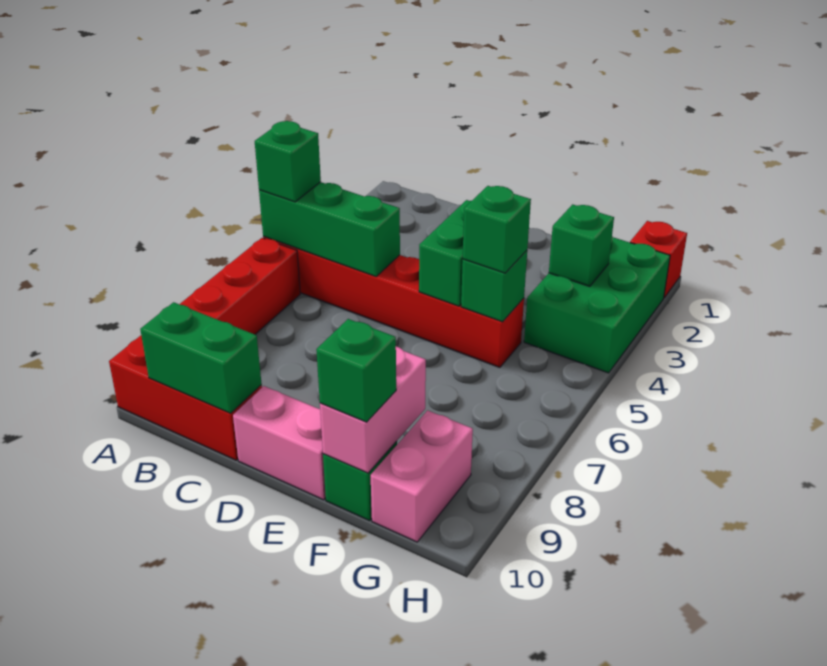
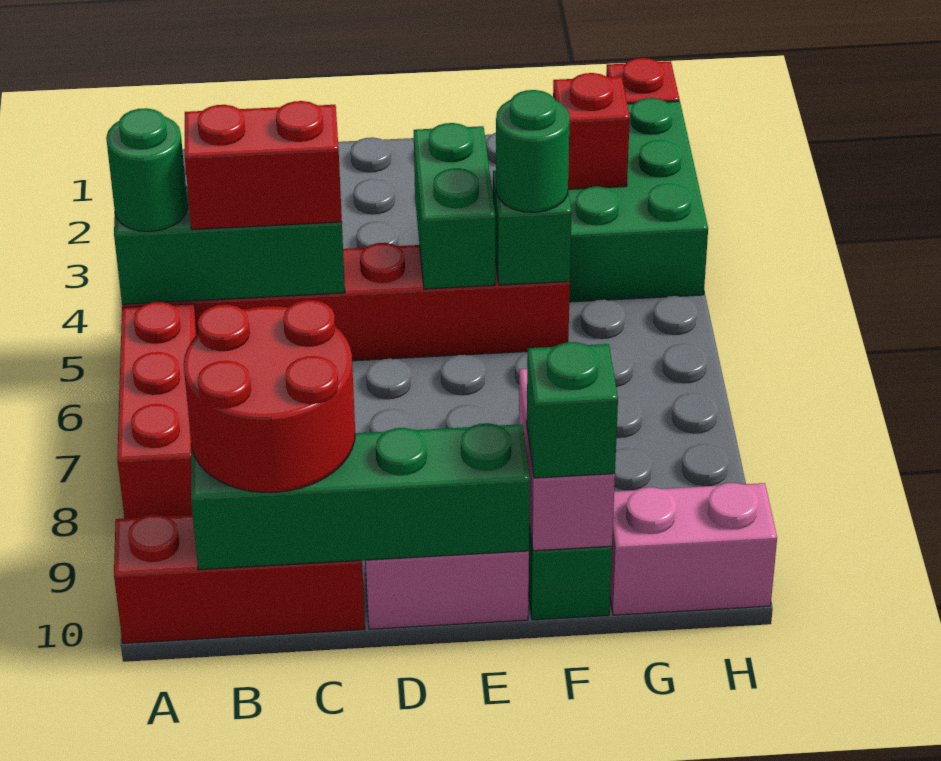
green brick A5 level 3 -> green round brick A5 level 3
none -> red brick B5:C5 level 3
none -> red round brick B9:C10 level 3
green brick B10:C10 level 2 -> green brick B10:E10 level 2
green brick F5 level 3 -> green round brick F5 level 3
green brick G3 level 2 -> red brick G3 level 2
pink brick G9:G10 level 1 -> pink brick G10:H10 level 1

